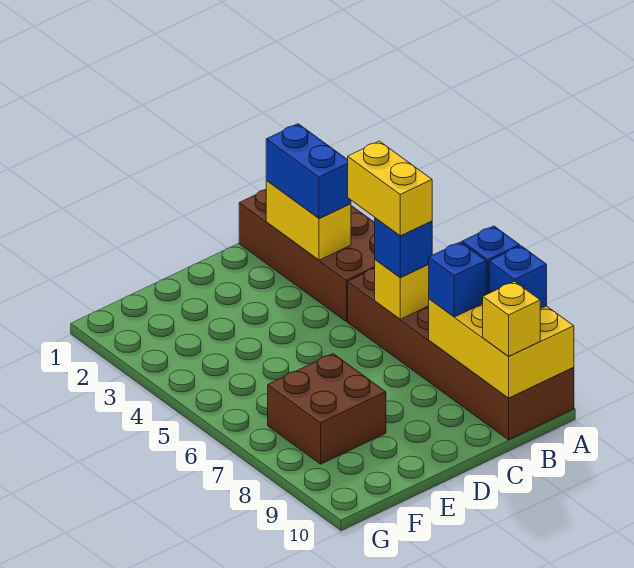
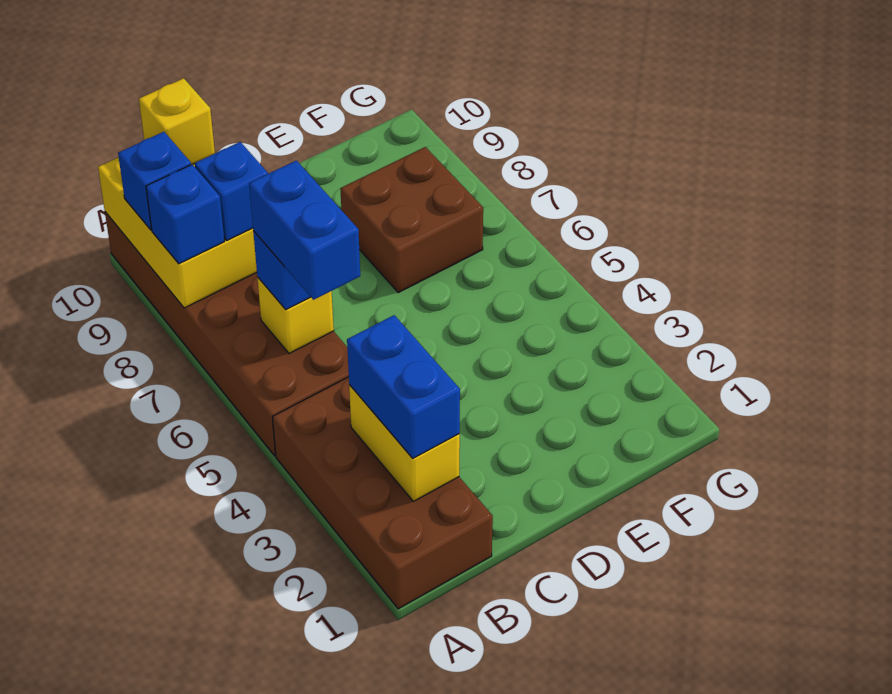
yellow brick B5:B6 level 4 -> blue brick B5:B6 level 4

